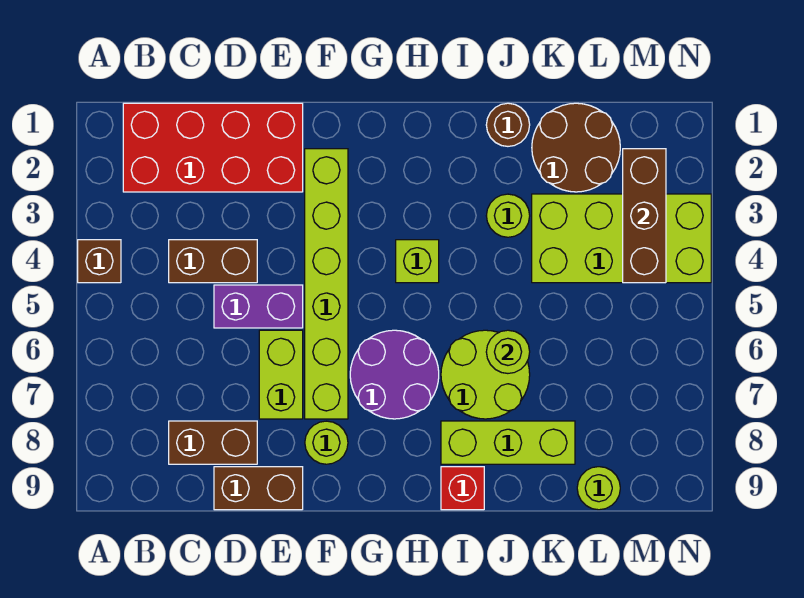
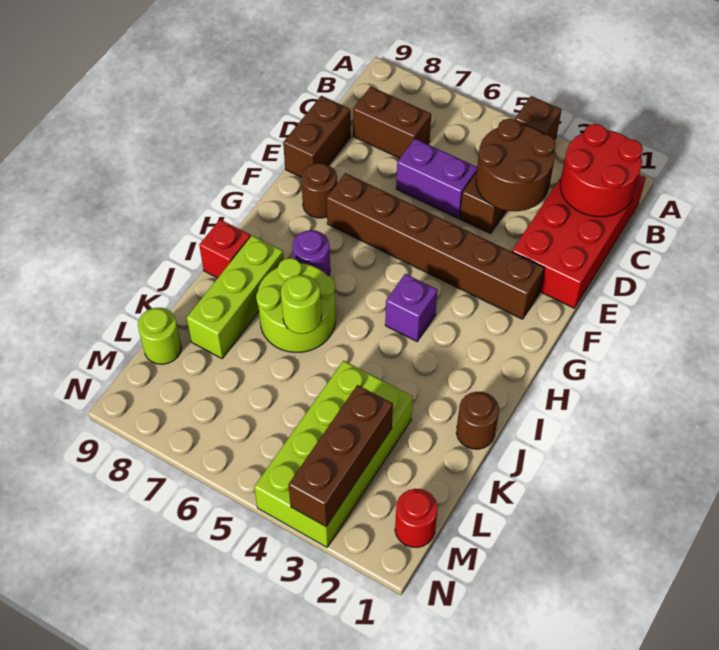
none -> red round brick B1:C2 level 2
brown brick C8:D8 level 1 -> brown brick C7:C8 level 1
purple brick D5:E5 level 1 -> purple brick D5:D6 level 1
lime brick E6:E7 level 1 -> none
lime brick F2:F7 level 1 -> brown brick F2:F7 level 1
lime round brick F8 level 1 -> brown round brick F8 level 1
purple round brick G6:H7 level 1 -> purple round brick H7 level 1
lime brick H4 level 1 -> purple brick H4 level 1
lime round brick J3 level 1 -> none
brown round brick K1:L2 level 1 -> brown round brick C3:D4 level 2
none -> red round brick M1 level 1
brown brick M2:M4 level 2 -> brown brick L3:N3 level 2

